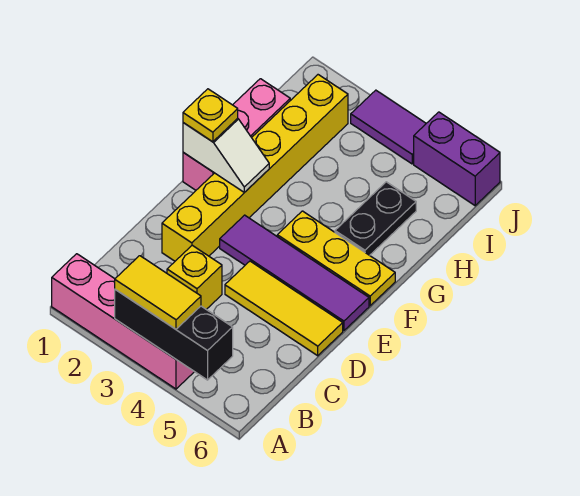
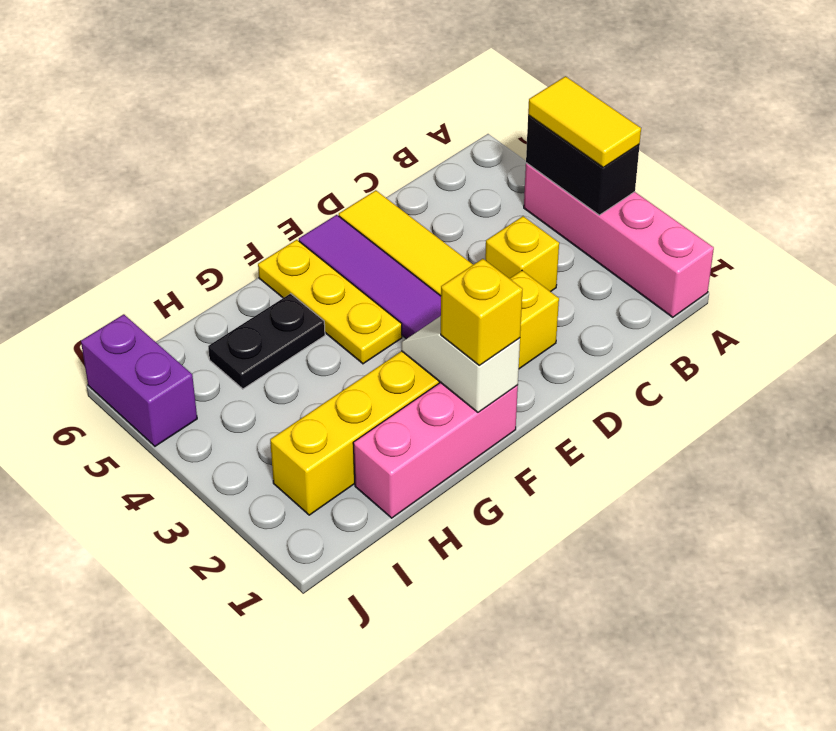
black brick A3:A5 level 2 -> black brick A3:A4 level 2
yellow plate F1 level 3 -> yellow brick F1 level 3
purple tile J3:J4 level 1 -> none

